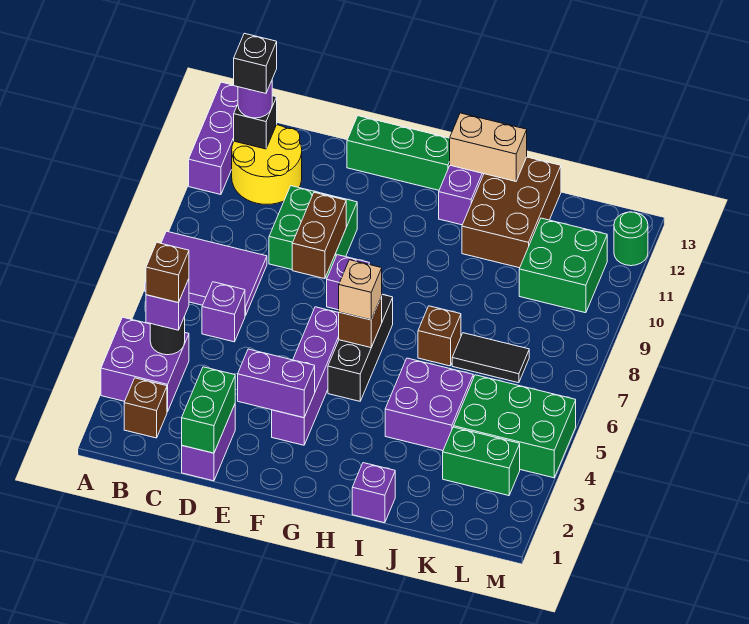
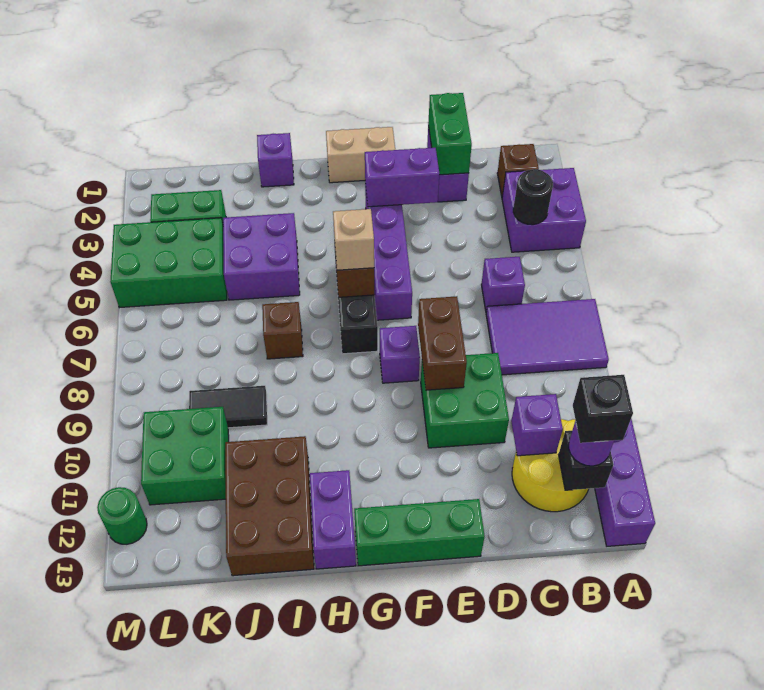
purple brick B4 level 3 -> purple brick C11 level 2
brown brick B4 level 4 -> none
tan brick H13:I13 level 2 -> tan brick F1:G1 level 1
black tile J7:K7 level 1 -> black tile J9:K9 level 1

